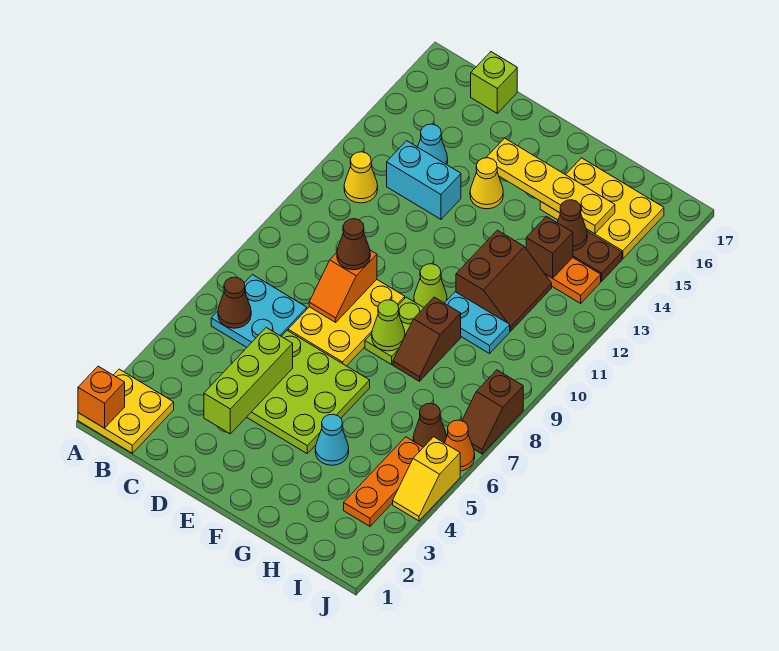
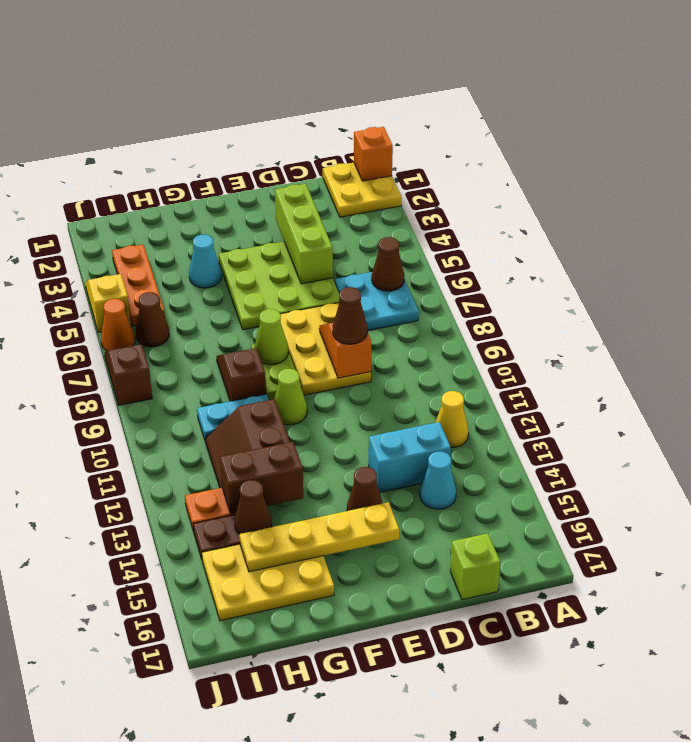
yellow cone E14 level 1 -> brown cone E14 level 1
brown brick H13 level 2 -> brown brick G13:H13 level 2

